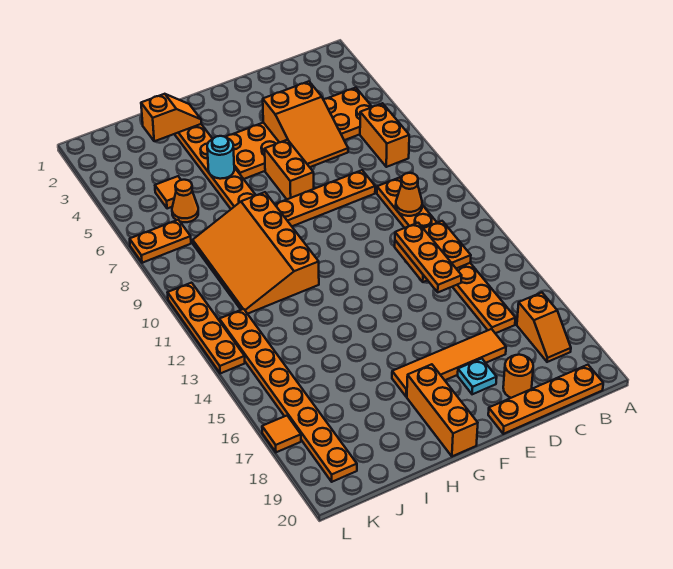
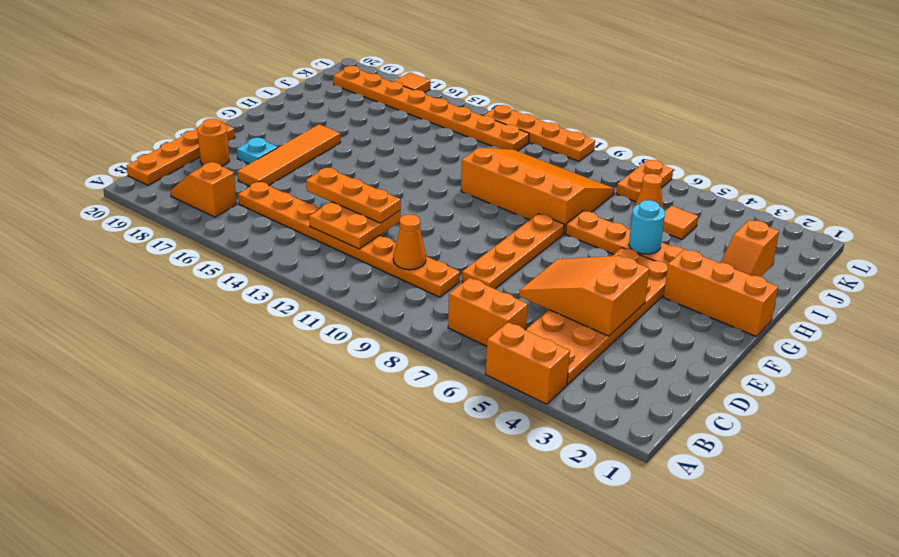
orange brick F6:F7 level 1 -> orange brick A4:A5 level 1
orange brick G18:G20 level 1 -> orange brick G1:G3 level 1

